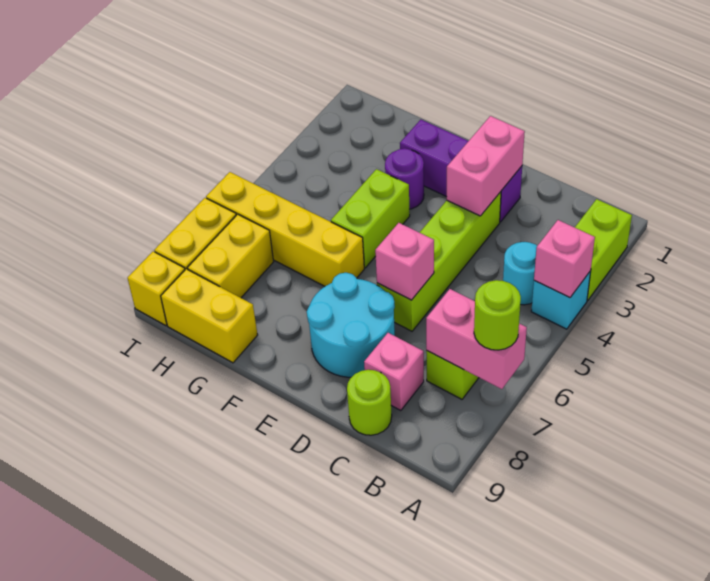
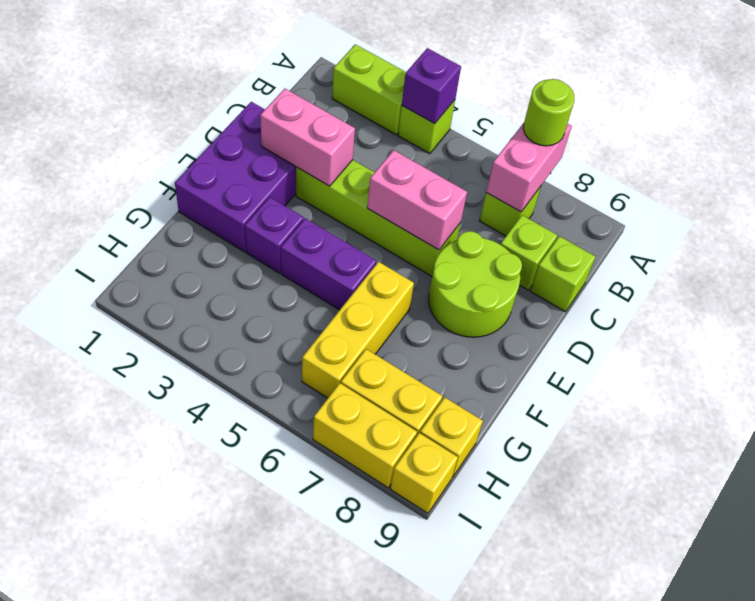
cyan brick A4 level 1 -> lime brick A4 level 1
pink brick A4 level 2 -> purple brick A4 level 2
cyan round brick B4 level 1 -> none
pink brick C8 level 1 -> lime brick C8 level 1
lime round brick C9 level 1 -> lime brick C9 level 1
purple brick D2:F2 level 1 -> purple brick D1:F2 level 1
pink brick D6 level 2 -> pink brick D5:D6 level 2
cyan round brick D7:E8 level 1 -> lime round brick D7:E8 level 1
purple round brick F3 level 1 -> purple brick F3 level 1
lime brick F4:F5 level 1 -> purple brick F4:F5 level 1
yellow brick F6:I6 level 1 -> yellow brick F6:H6 level 1
yellow brick G9:H9 level 1 -> yellow brick H9 level 1

